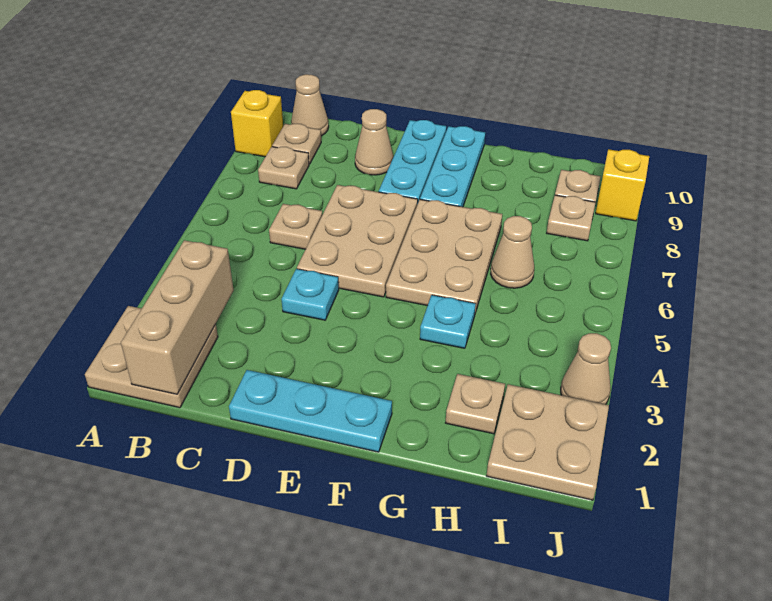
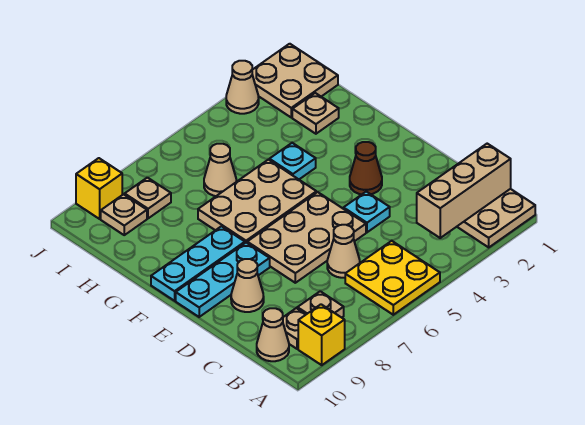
none -> yellow plate A5:B6 level 1
tan plate C6 level 1 -> tan cone C6 level 1
cyan plate D1:F1 level 1 -> none
none -> brown cone E3 level 1

